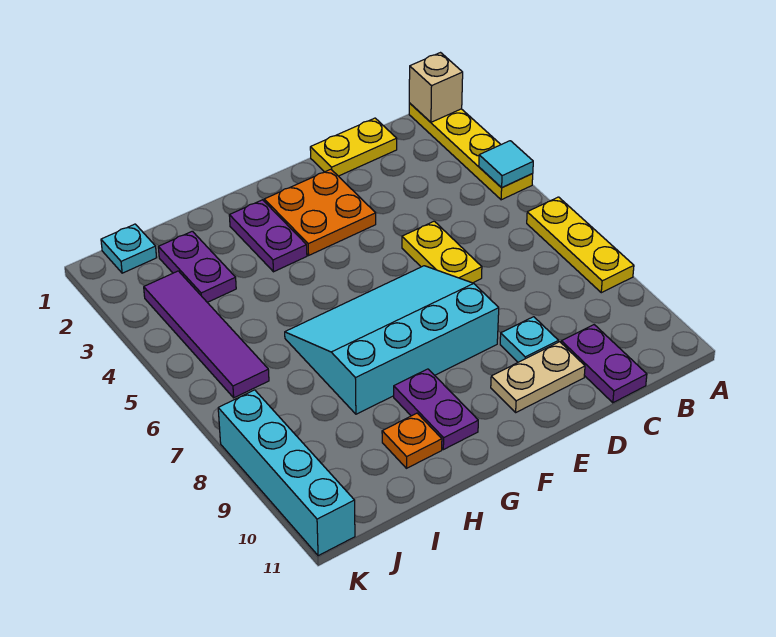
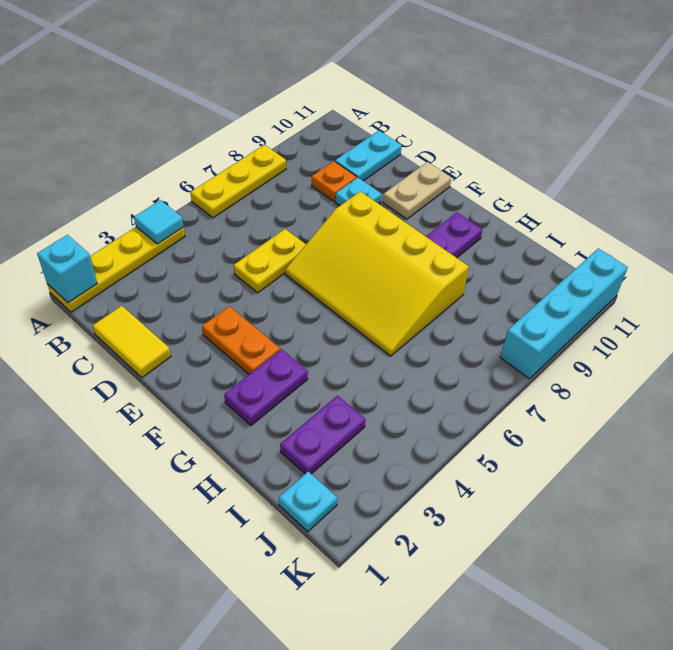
tan brick A1 level 2 -> cyan brick A1 level 2
yellow plate C1:D1 level 1 -> yellow tile C1:D1 level 1
purple plate C10:C11 level 1 -> cyan plate C10:C11 level 1
tan plate D10:E10 level 1 -> tan plate E10:E11 level 1
orange plate E2:F3 level 1 -> orange plate E3:F3 level 1
cyan slope E6:H8 level 1 top 8 -> yellow slope E6:H8 level 1 top 8
orange plate H10 level 1 -> orange plate C9 level 1
purple tile J3:J6 level 1 -> none

